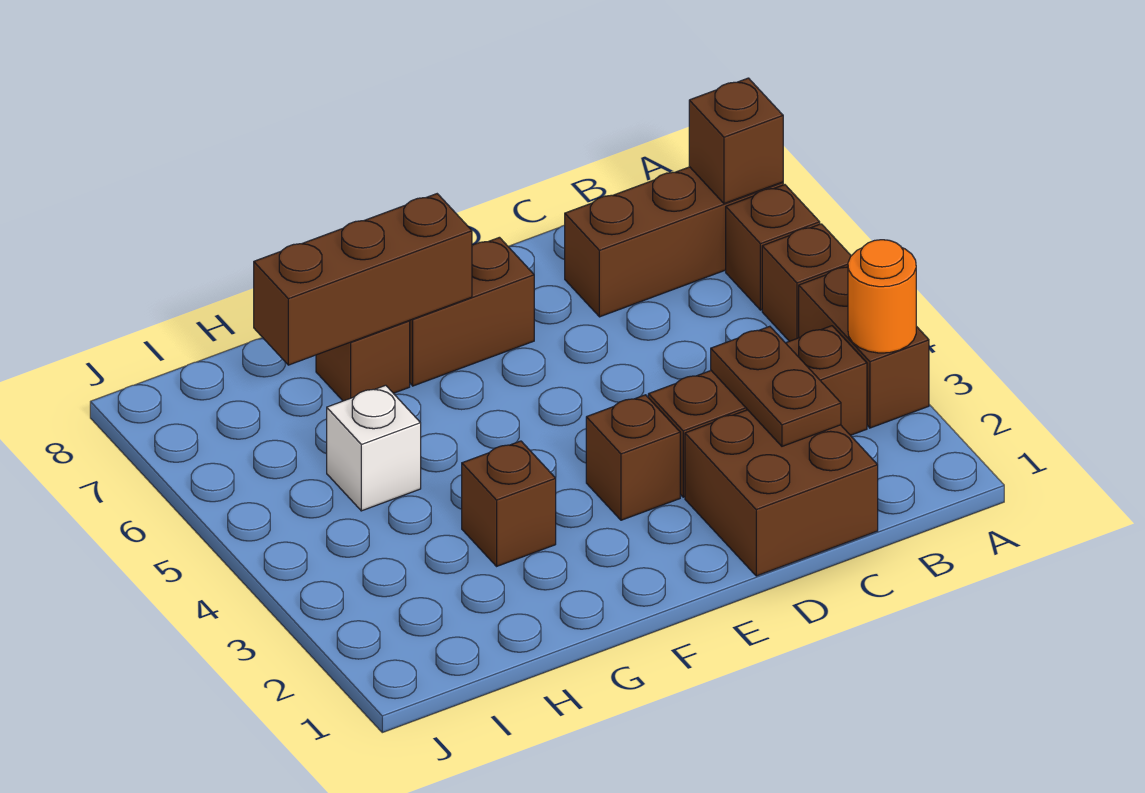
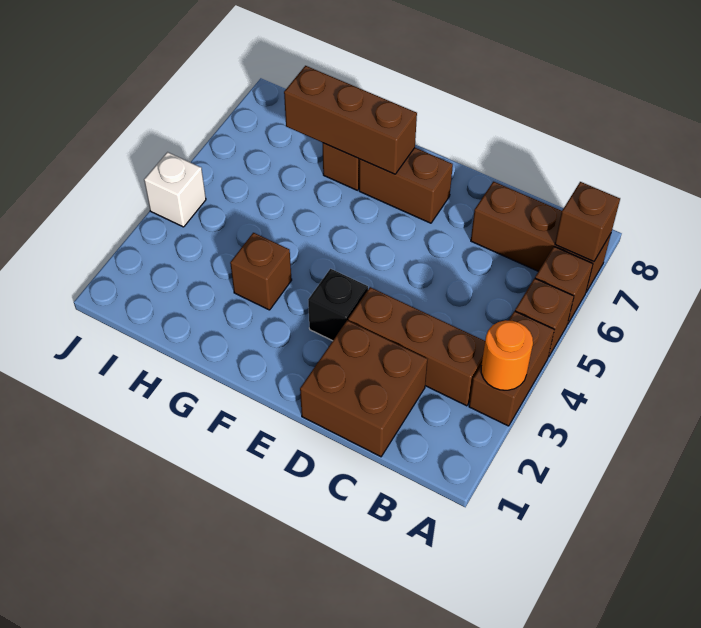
brown plate C2:C3 level 2 -> none
brown brick E3 level 1 -> black brick E3 level 1
white brick H5 level 1 -> white brick J4 level 1

